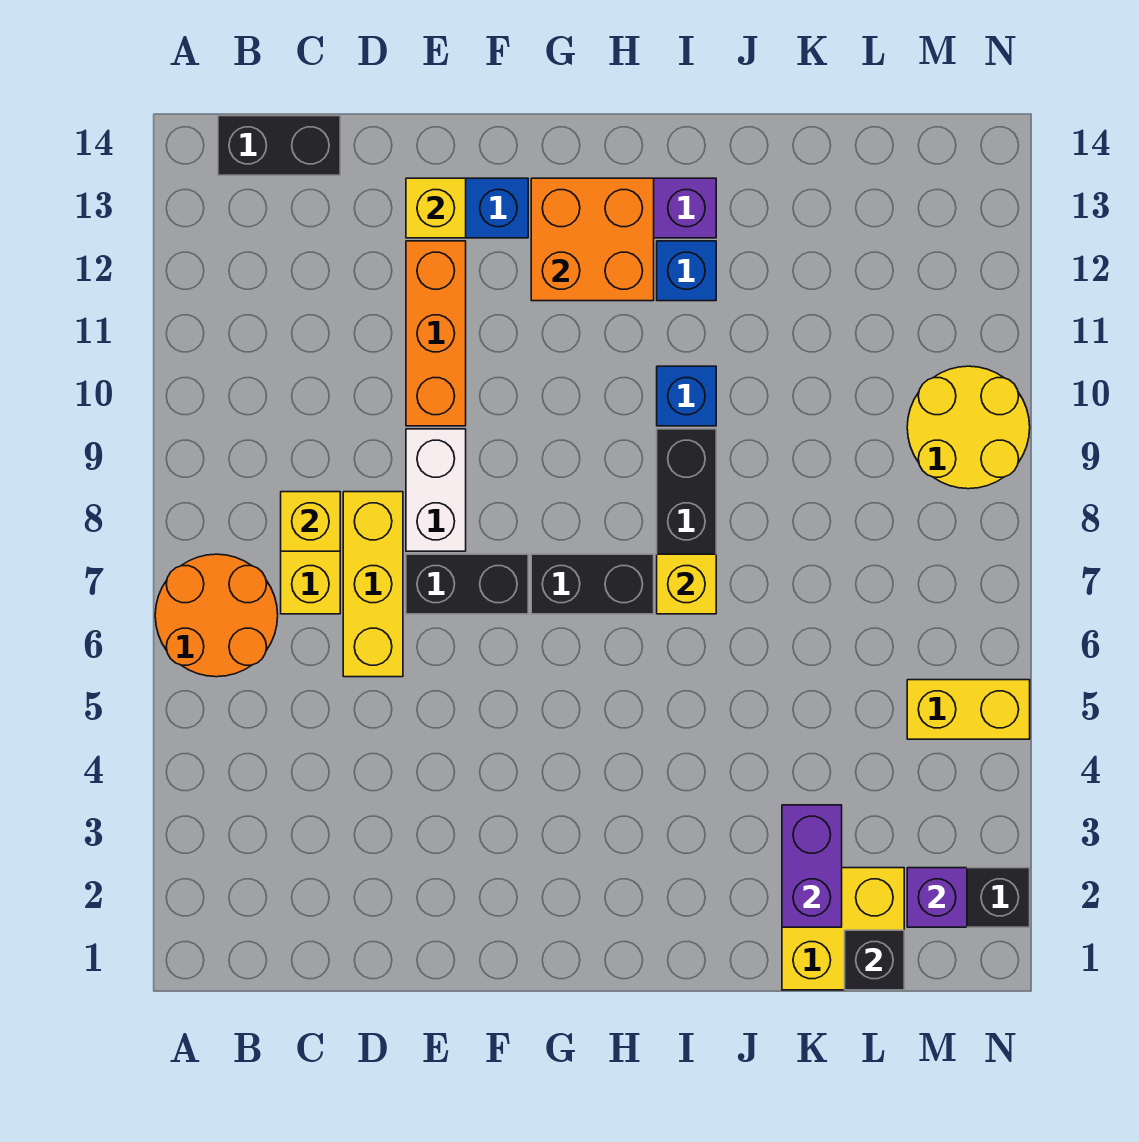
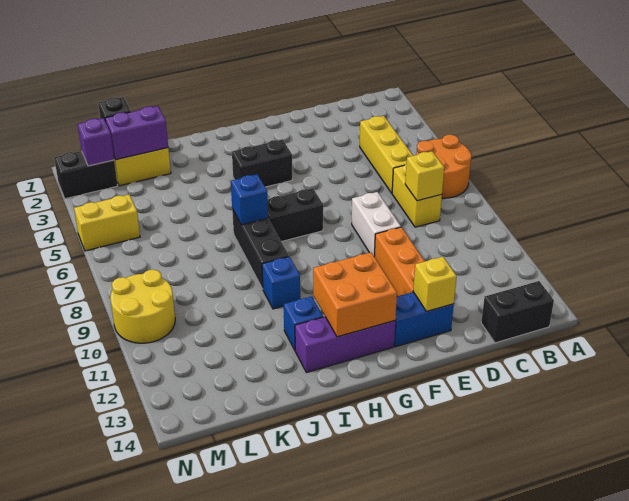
yellow brick D6:D8 level 1 -> yellow brick C4:C6 level 1
black brick E7:F7 level 1 -> black brick G4:H4 level 1
yellow brick I7 level 2 -> blue brick I7 level 2
purple brick K2:K3 level 2 -> purple brick K2:L2 level 2

